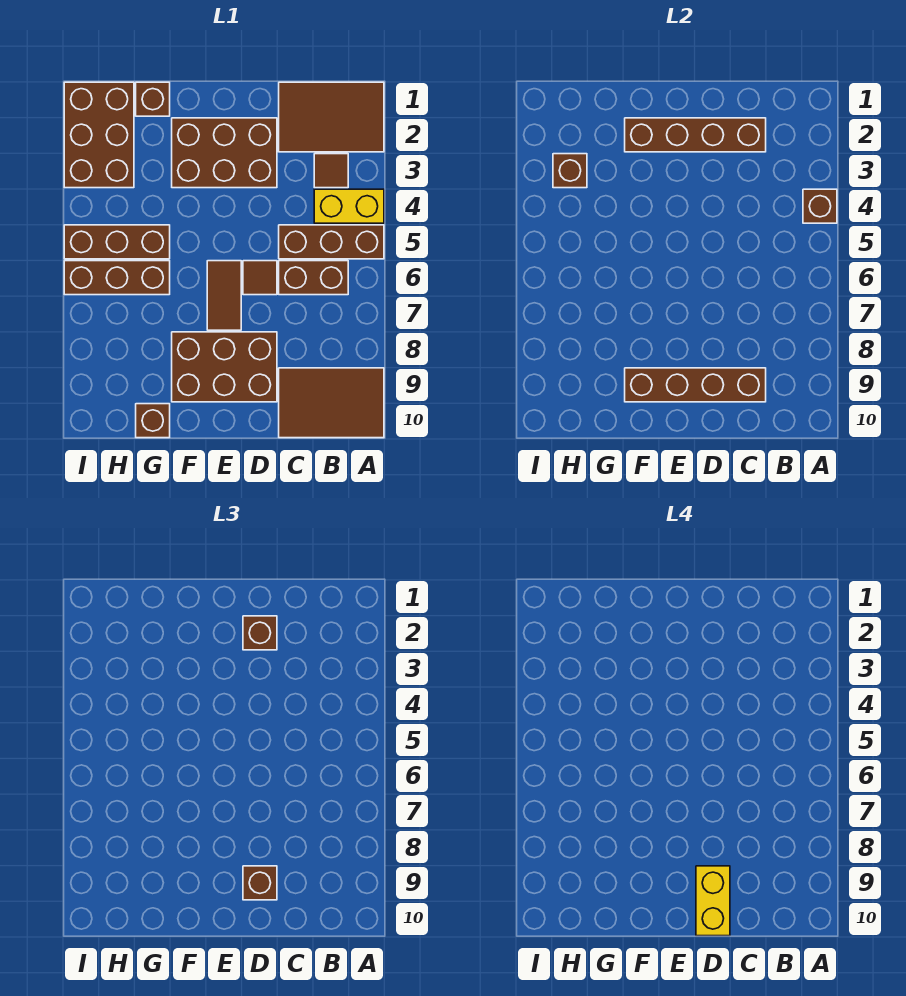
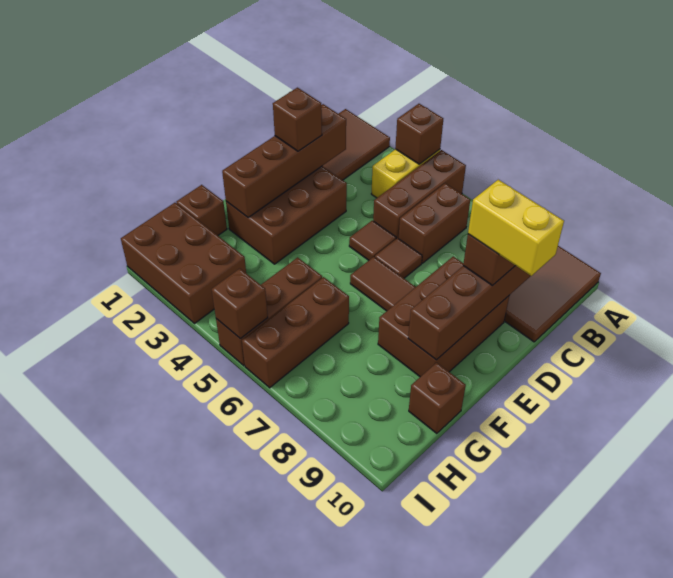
brown tile B3 level 1 -> brown tile D5 level 1
brown brick H3 level 2 -> brown brick I5 level 2

